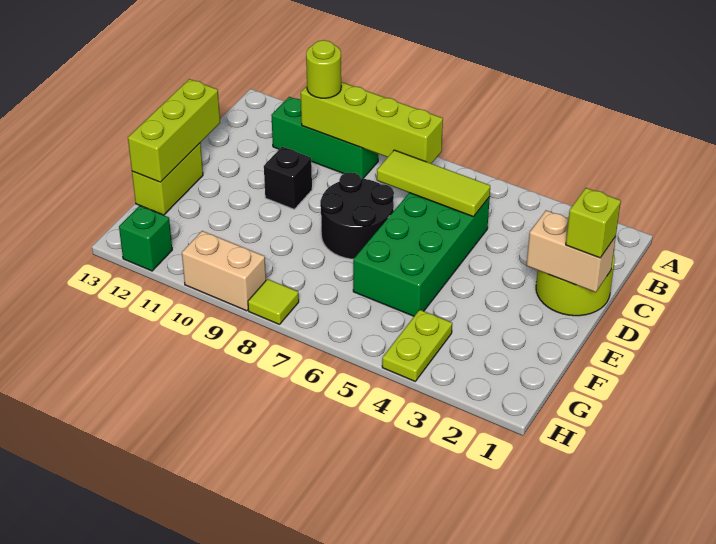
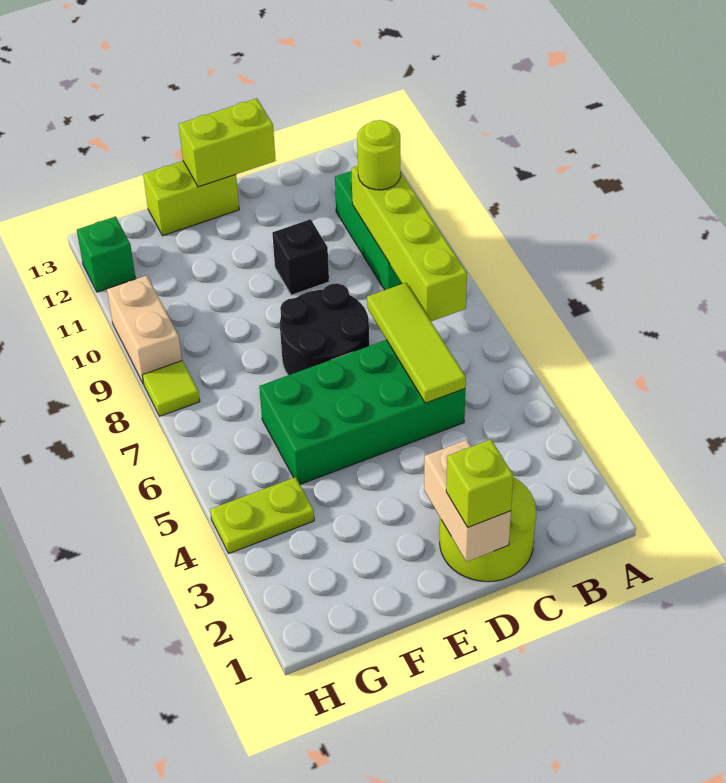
lime brick D13:F13 level 2 -> lime brick D13:E13 level 2

